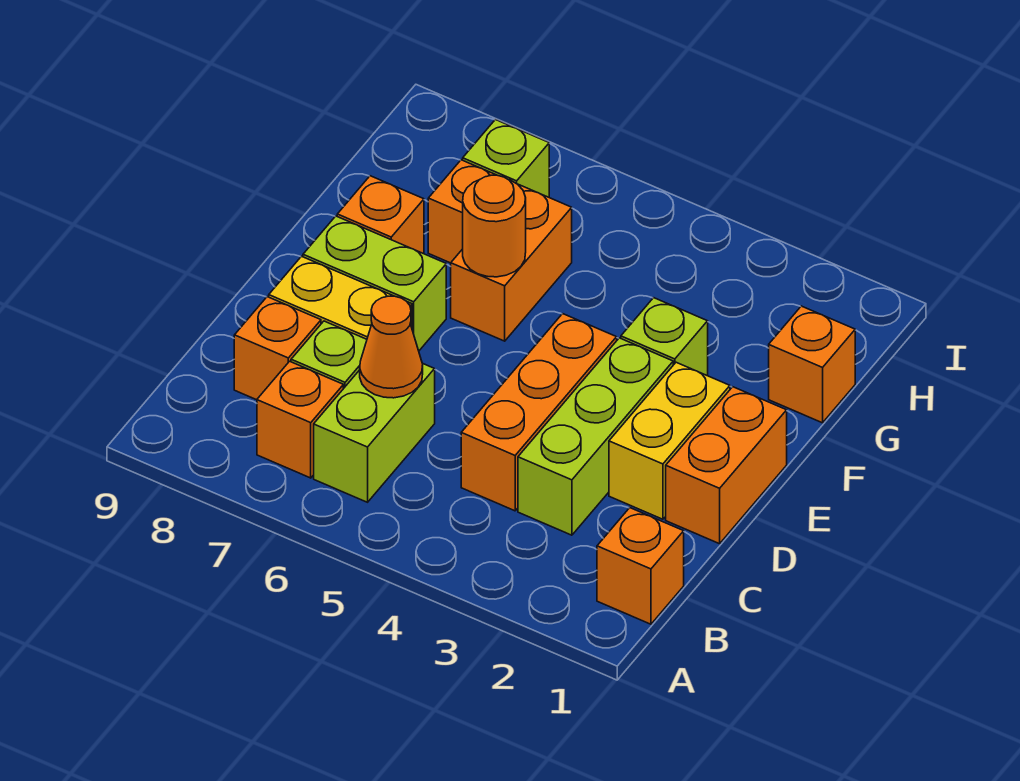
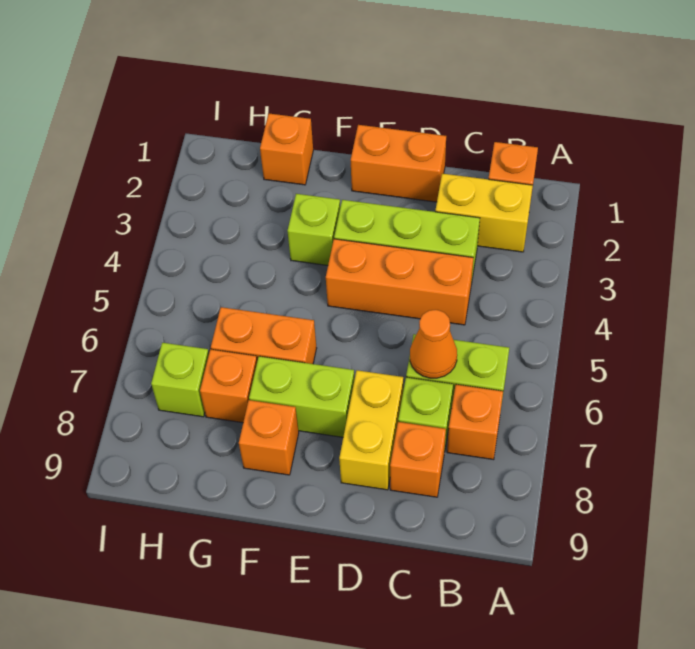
yellow brick D2:E2 level 1 -> yellow brick B2:C2 level 1
lime brick E7:E8 level 1 -> lime brick E7:F7 level 1
orange round brick F6 level 2 -> none

